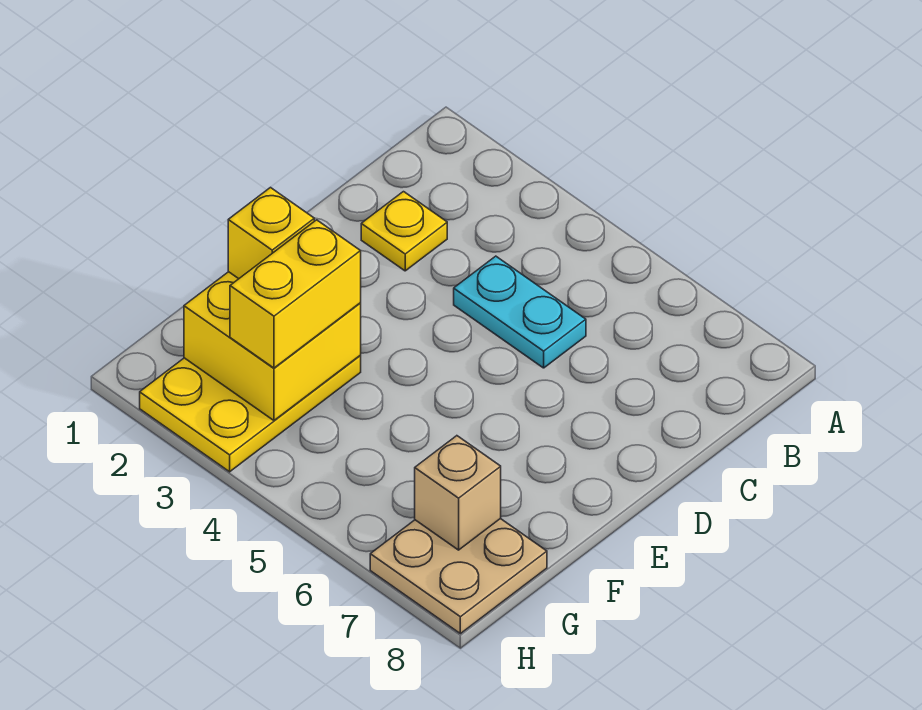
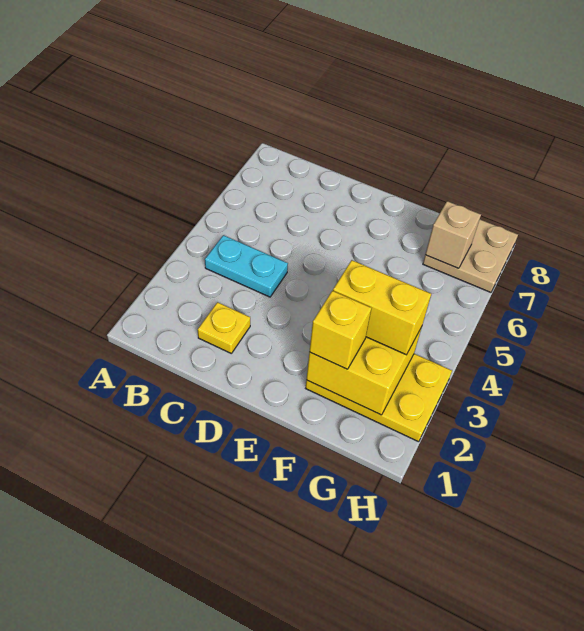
cyan plate C4:C5 level 1 -> cyan plate B4:C4 level 1

